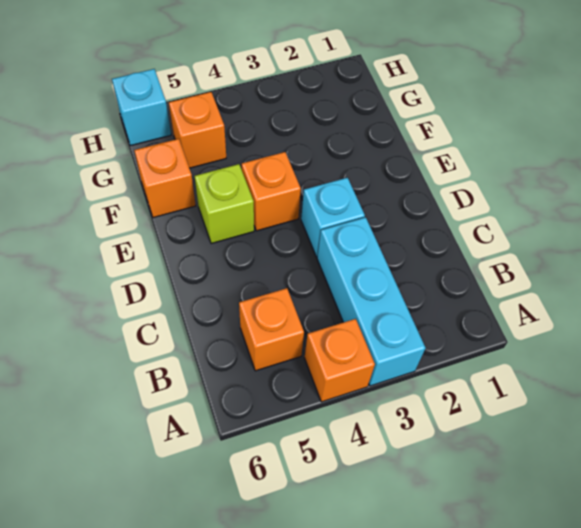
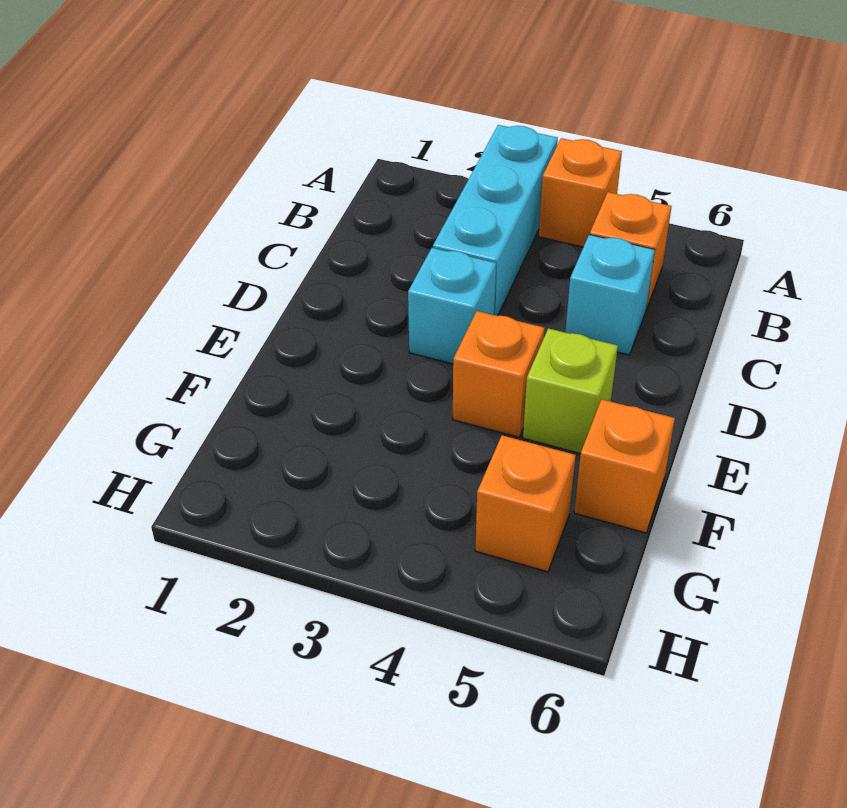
cyan brick H6 level 1 -> cyan brick C5 level 1

